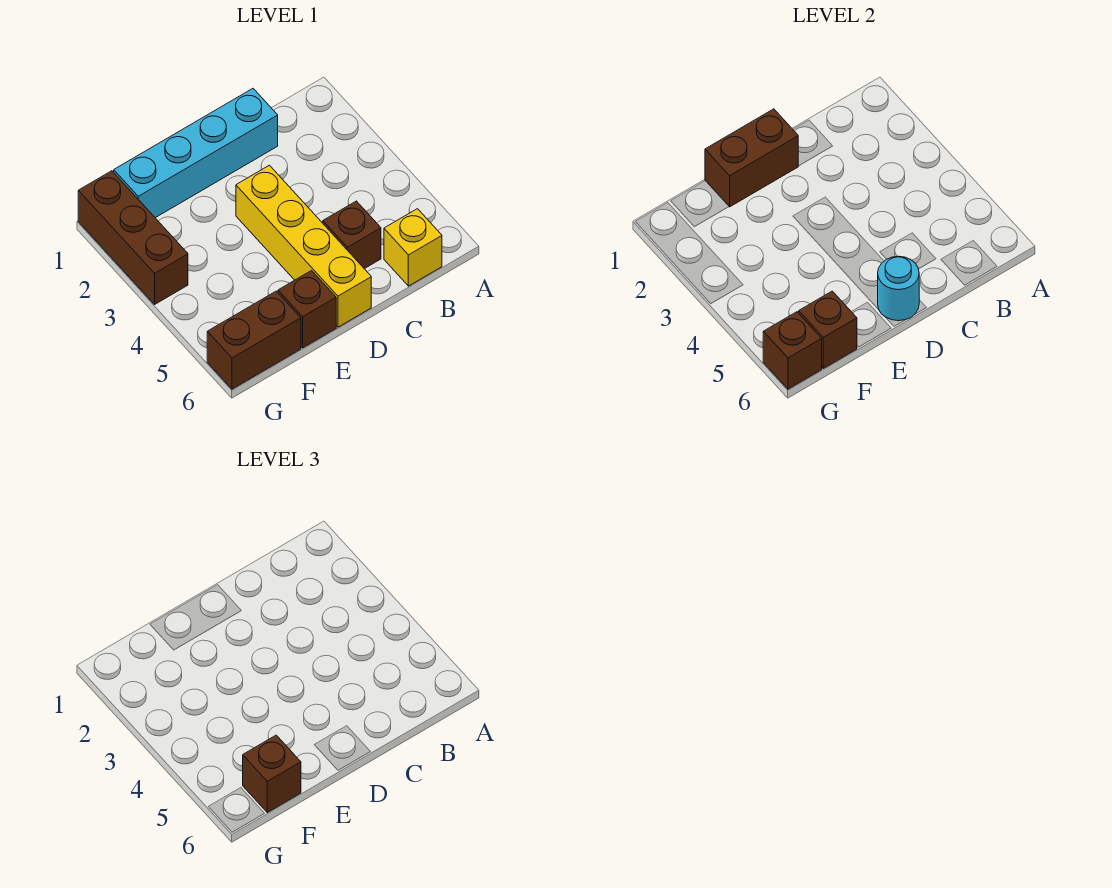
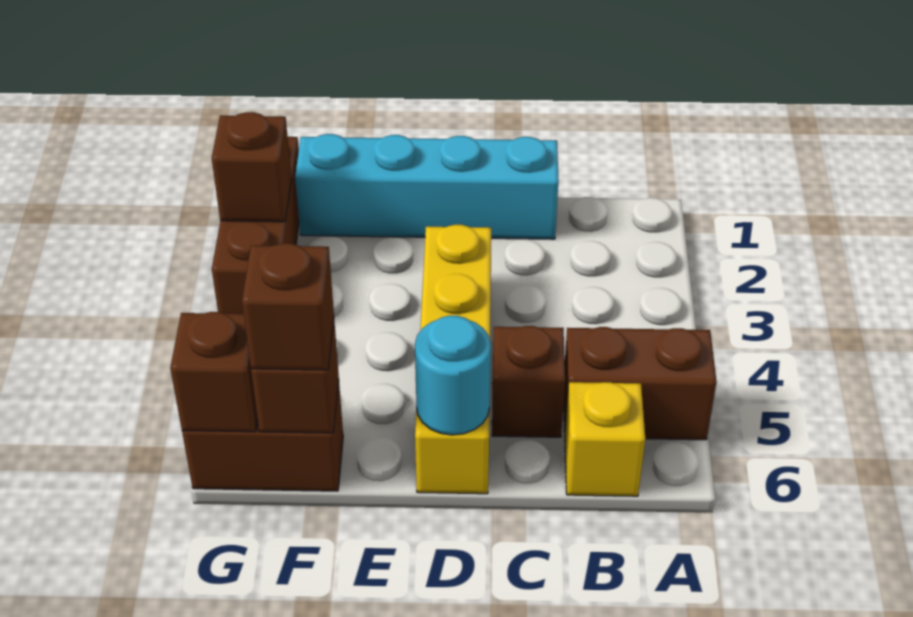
brown brick D1:E1 level 2 -> brown brick A5:B5 level 1
brown brick E6 level 1 -> brown brick G2 level 2

